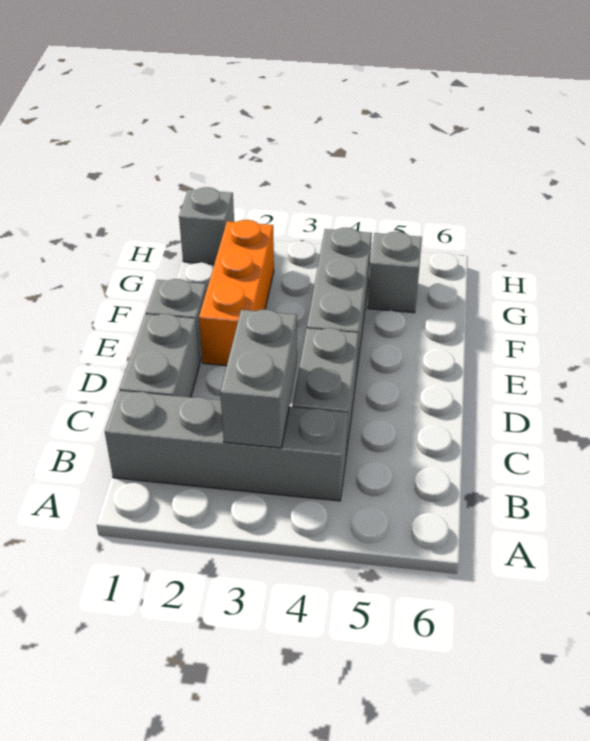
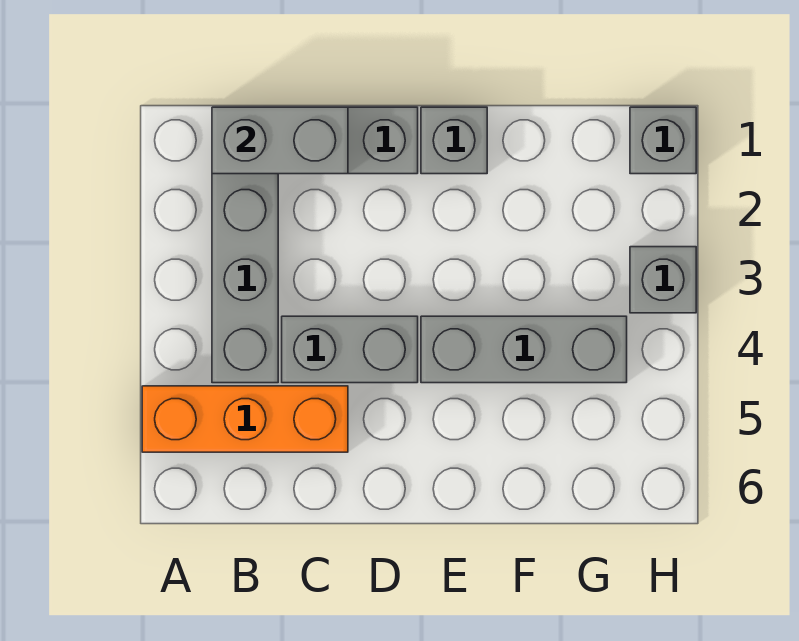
grey brick B3:C3 level 2 -> grey brick B1:C1 level 2
orange brick E2:G2 level 1 -> orange brick A5:C5 level 1
grey brick G5 level 1 -> grey brick H3 level 1

